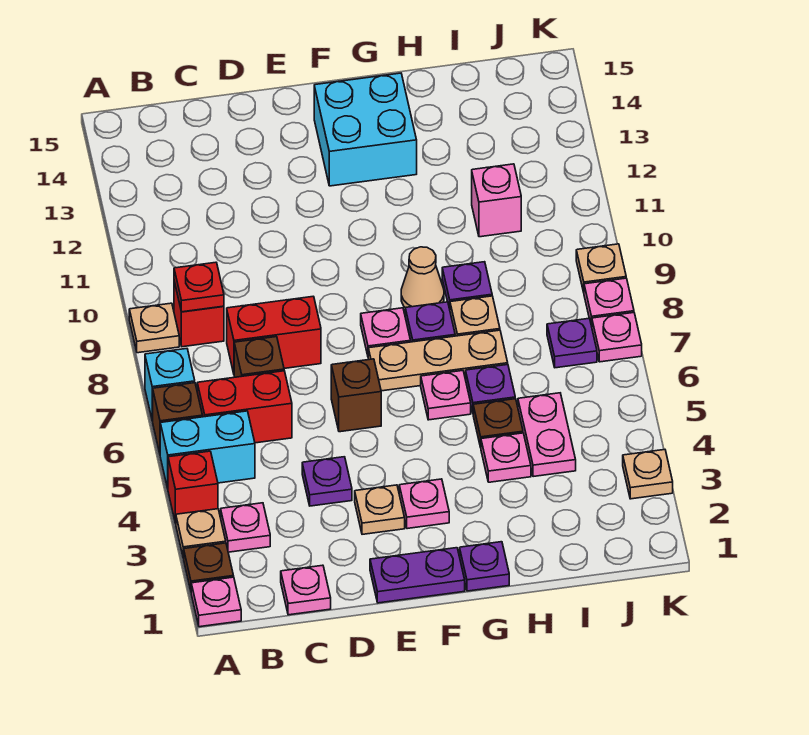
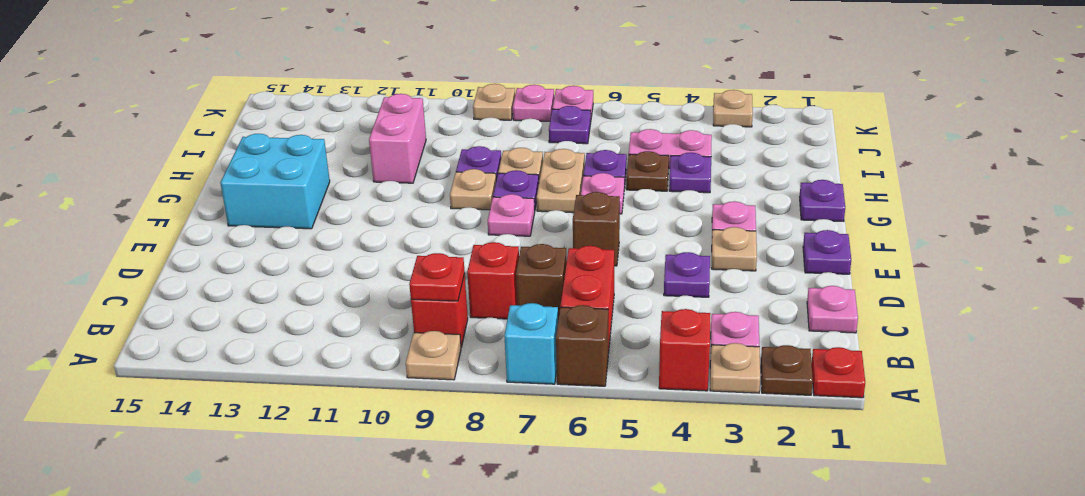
pink plate A1 level 1 -> red plate A1 level 1
cyan brick A5:B5 level 1 -> none
red brick C8:D8 level 1 -> red brick C8 level 1
purple plate E1:F1 level 1 -> purple plate E1 level 1
tan plate F7:H7 level 1 -> tan plate G7:H7 level 1
tan cone G9 level 1 -> tan plate G9 level 1
pink plate H4 level 1 -> purple plate H4 level 1
pink brick I11 level 1 -> pink brick H11:I11 level 1

